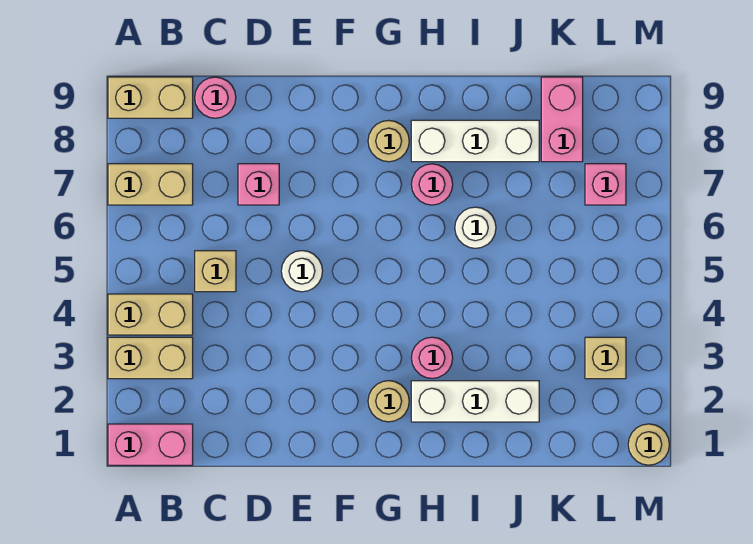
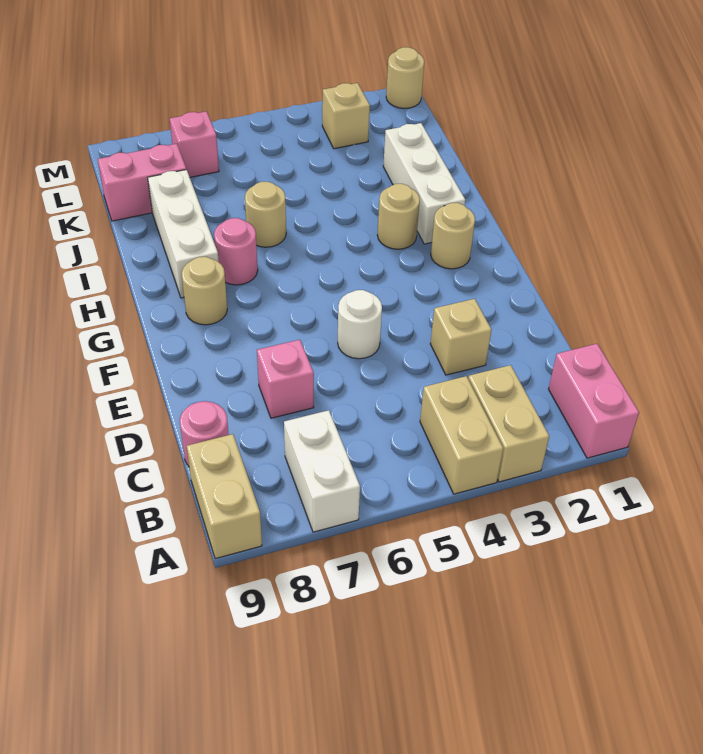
tan brick A7:B7 level 1 -> white brick A7:B7 level 1
tan brick C5 level 1 -> tan brick D3 level 1
pink round brick H3 level 1 -> tan round brick H3 level 1
white round brick I6 level 1 -> tan round brick I6 level 1

